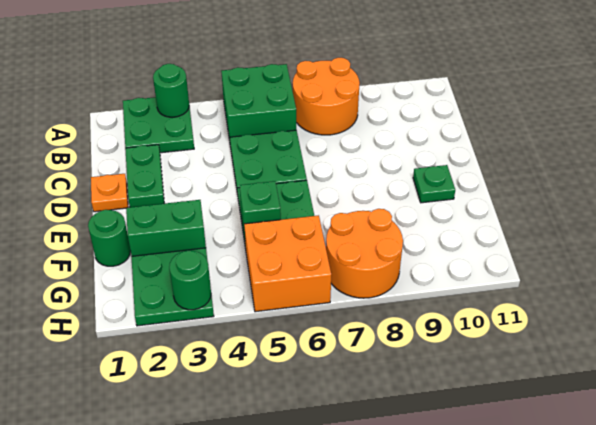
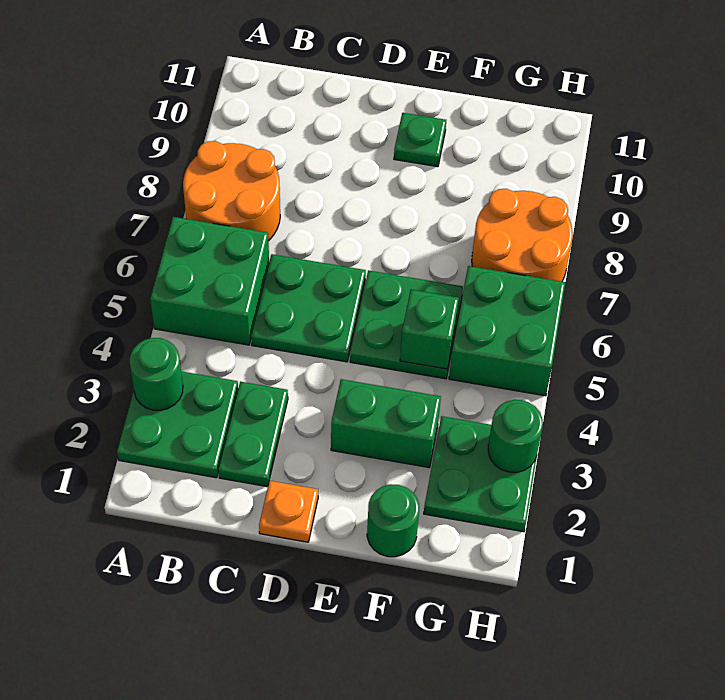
green plate C2:D2 level 1 -> green plate C2:C3 level 1
green brick F2:F3 level 1 -> green brick E3:F3 level 1
orange brick G5:H6 level 1 -> green brick G5:H6 level 1

